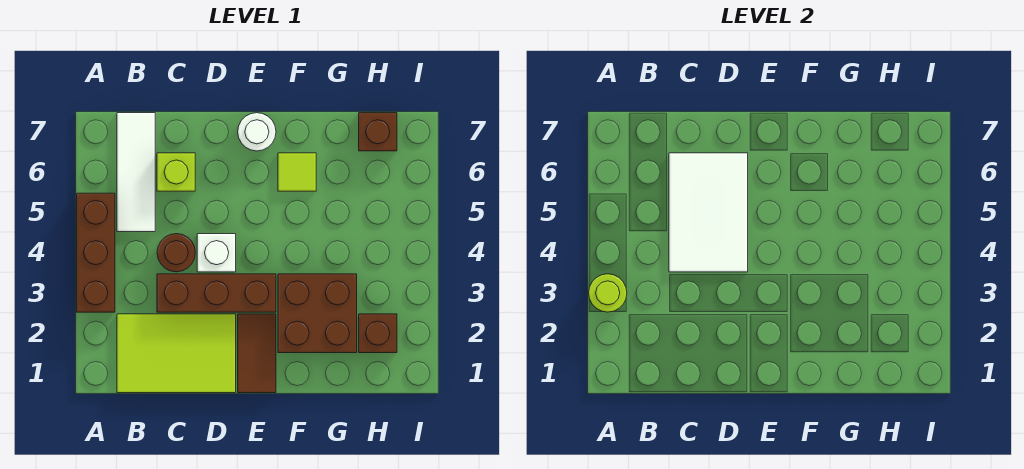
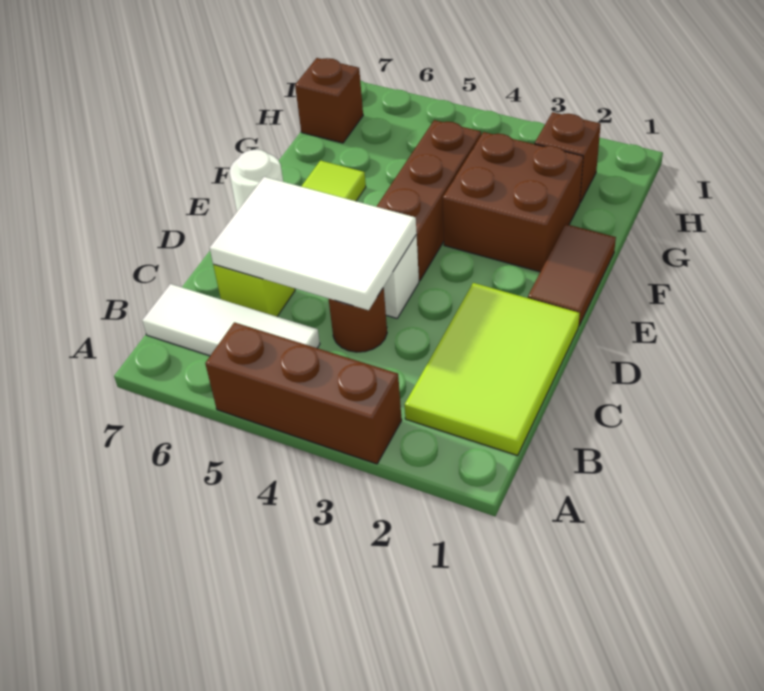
lime round brick A3 level 2 -> none
brown brick C3:E3 level 1 -> brown brick E4:G4 level 1
brown tile E1:E2 level 1 -> brown tile E1:F1 level 1

